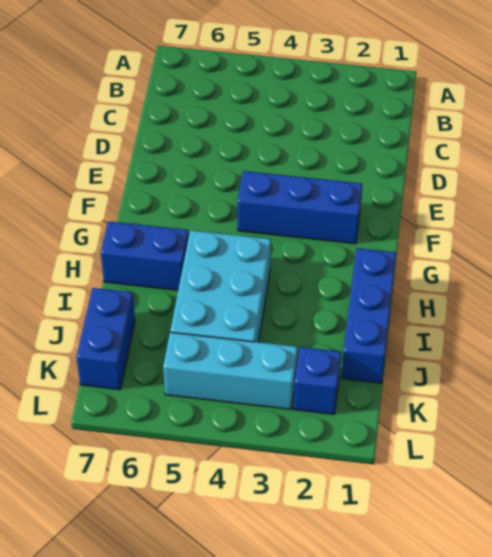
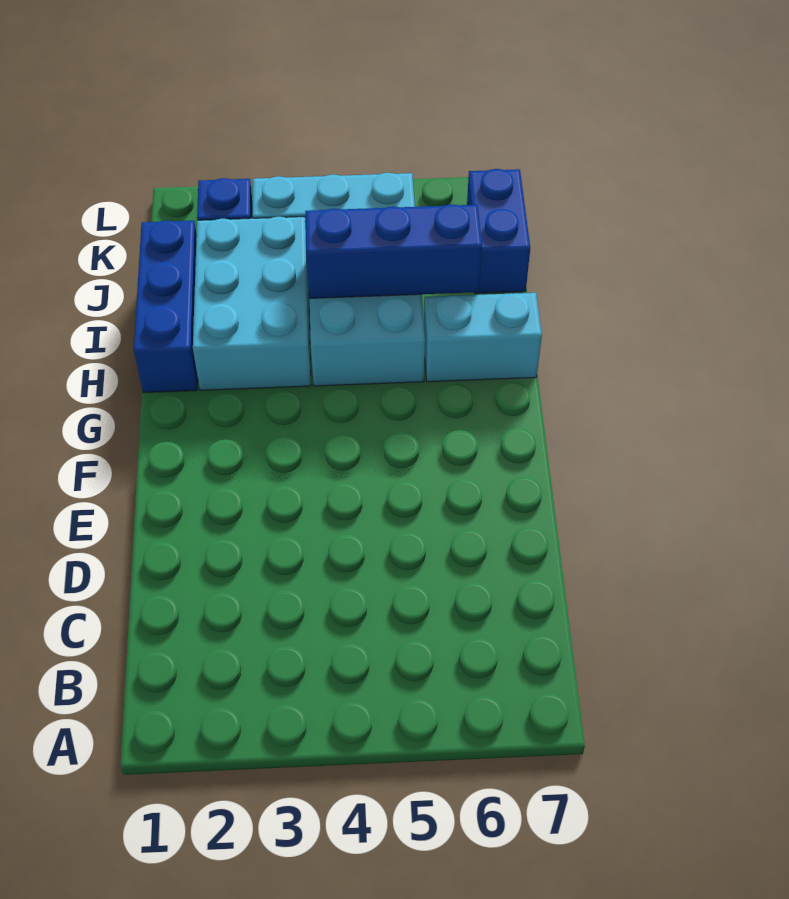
blue brick F2:F4 level 1 -> blue brick I4:I6 level 2
none -> cyan brick H2:J3 level 1
blue brick H6:H7 level 1 -> cyan brick H6:H7 level 1

